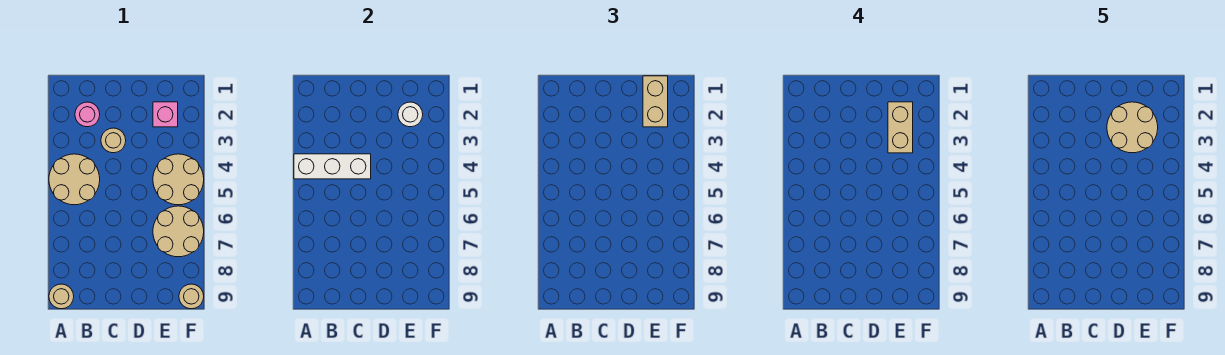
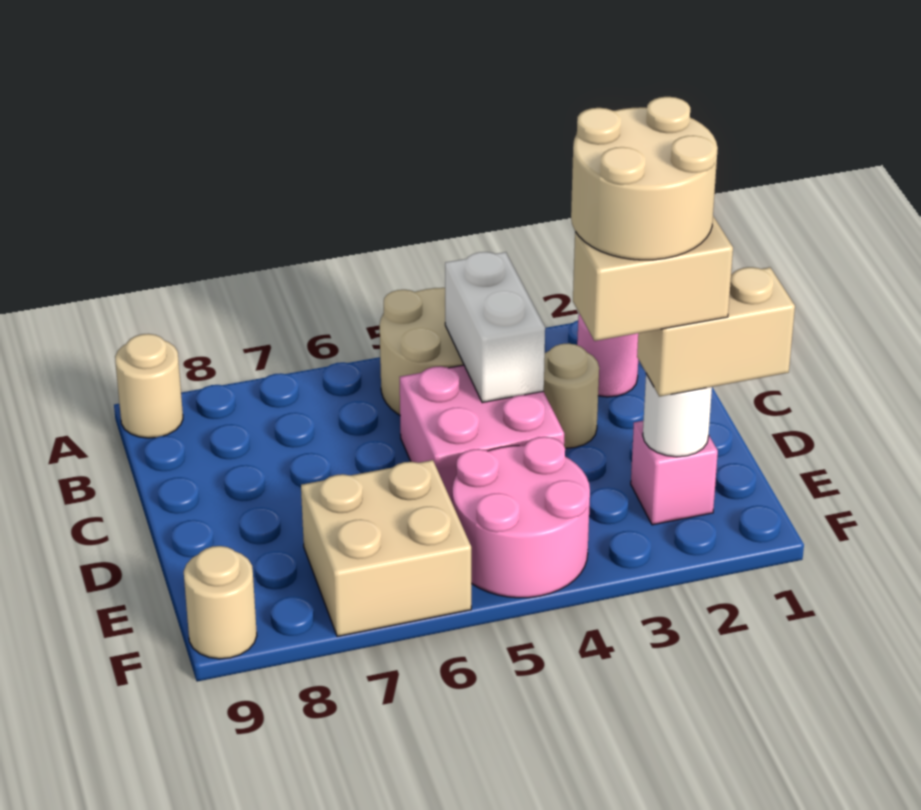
white brick A4:C4 level 2 -> white brick B4:C4 level 2
none -> pink brick C4:D5 level 1
tan round brick E4:F5 level 1 -> pink round brick E4:F5 level 1
tan round brick E6:F7 level 1 -> tan brick E6:F7 level 1

